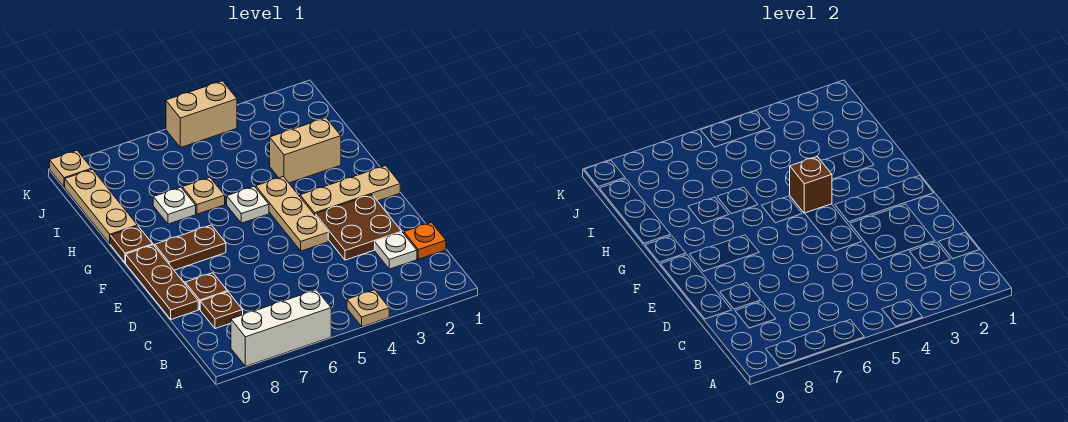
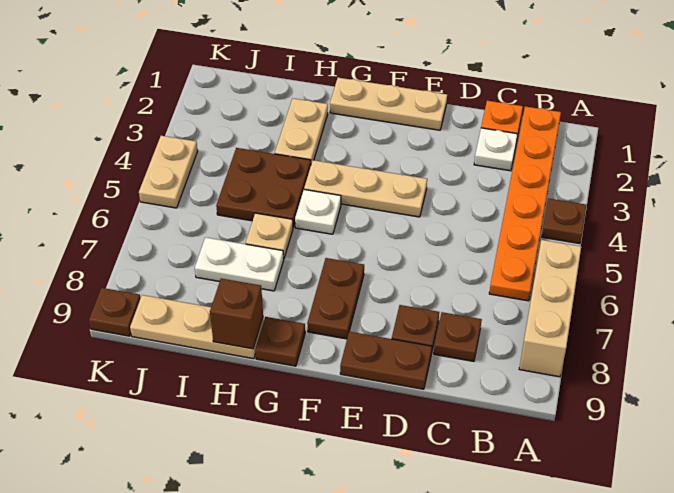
tan plate A4 level 1 -> brown plate A4 level 1
white brick A6:A8 level 1 -> tan brick A6:A8 level 1
none -> orange plate B1:B6 level 1
brown plate D2:E3 level 1 -> brown plate H4:I5 level 1
brown plate D9:F9 level 1 -> brown plate D9:E9 level 1
tan plate F1:F3 level 1 -> tan plate E1:G1 level 1
brown brick G4 level 2 -> brown brick H9 level 2
tan brick H2:H3 level 1 -> tan plate H2:H3 level 1
white plate H7 level 1 -> white plate H7:I7 level 1
tan brick K4:K5 level 1 -> tan plate K4:K5 level 1
tan plate K9 level 1 -> brown plate K9 level 1

